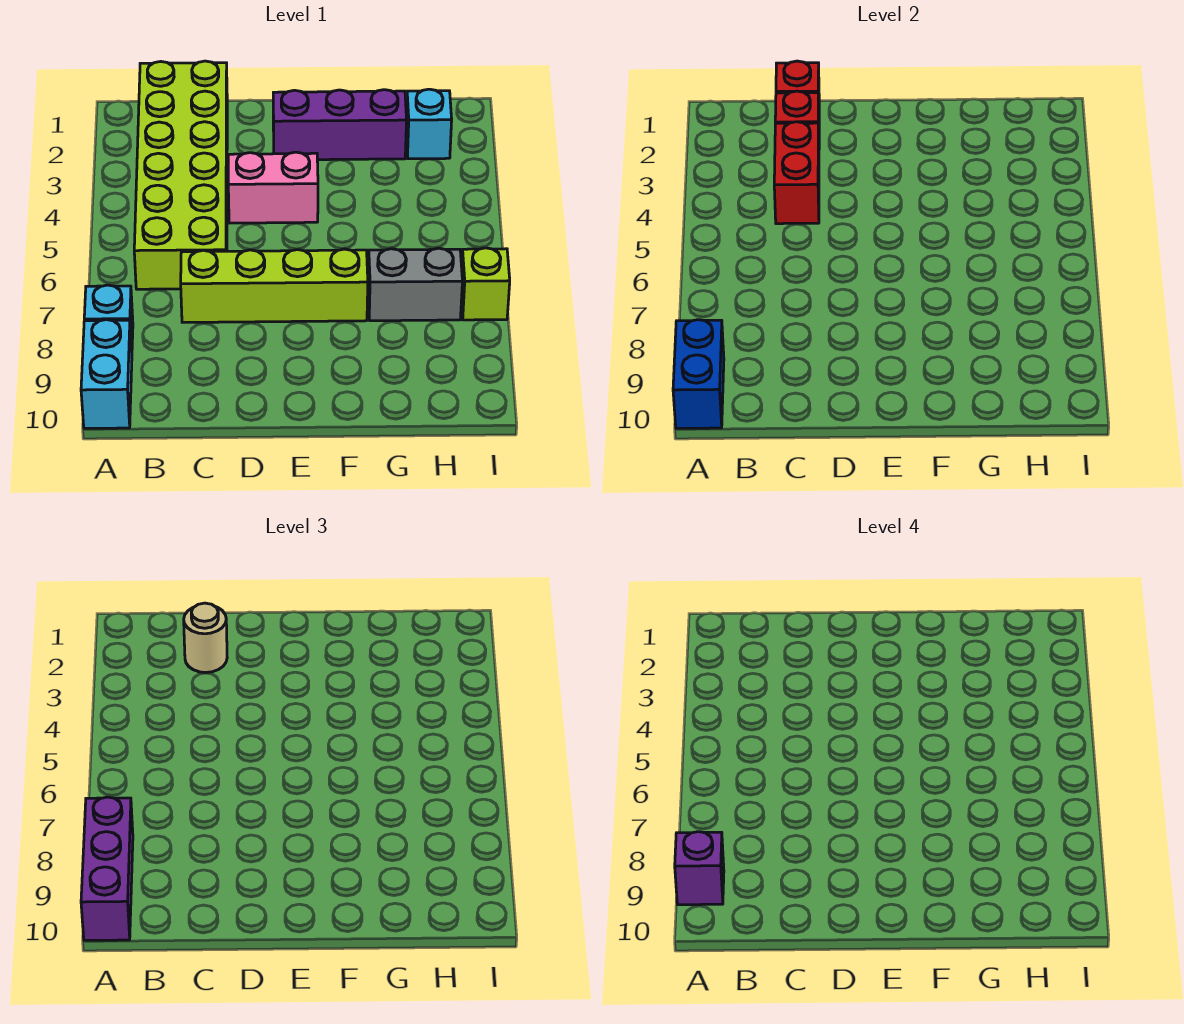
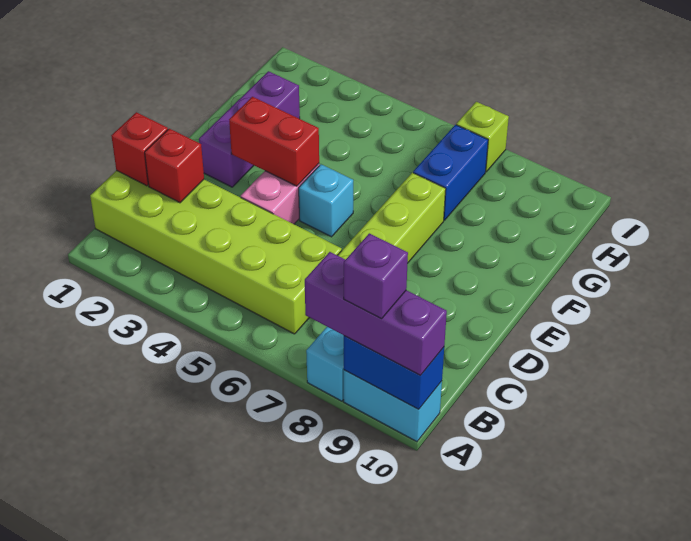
tan round brick C2 level 3 -> none
red brick C3:C4 level 2 -> red brick E3:E4 level 2
grey brick G7:H7 level 1 -> blue brick G7:H7 level 1
cyan brick H2 level 1 -> cyan brick E5 level 1

